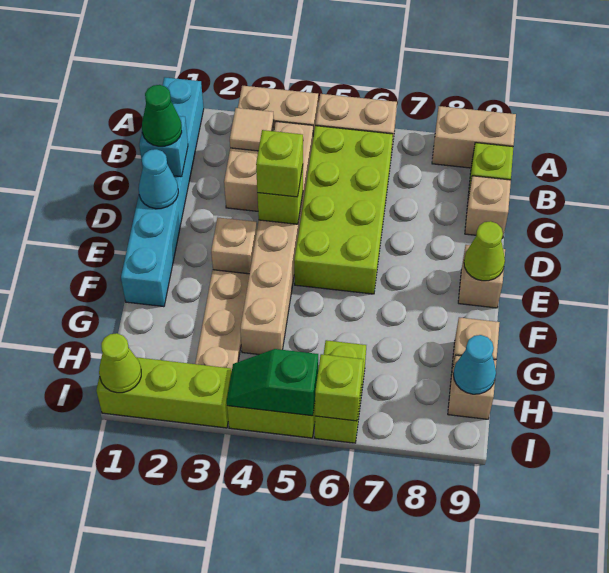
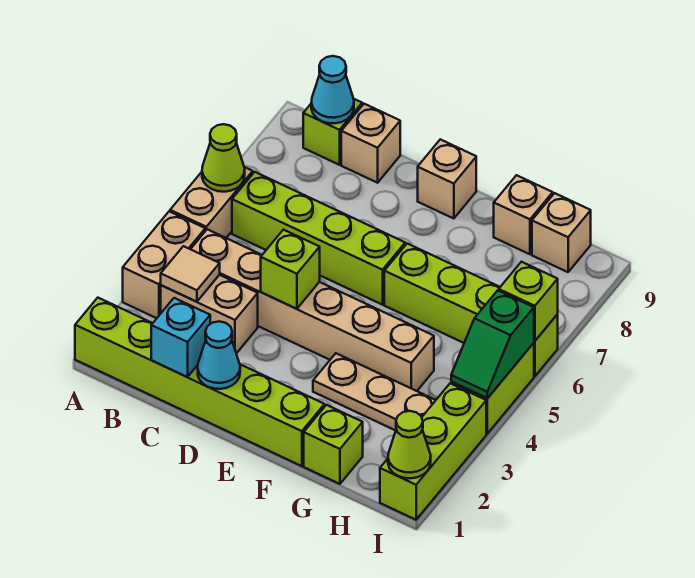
cyan brick A1:F1 level 1 -> lime brick A1:F1 level 1
tan brick A8:A9 level 1 -> none
lime brick B5:E6 level 1 -> lime brick B6:E6 level 1
green cone C1 level 3 -> none
lime brick D4 level 3 -> lime brick G1 level 1
tan brick E3 level 1 -> none
lime cone E9 level 2 -> lime cone A6 level 2
lime brick H6:I6 level 1 -> lime brick F6:I6 level 1
cyan cone H9 level 2 -> cyan cone B9 level 2

